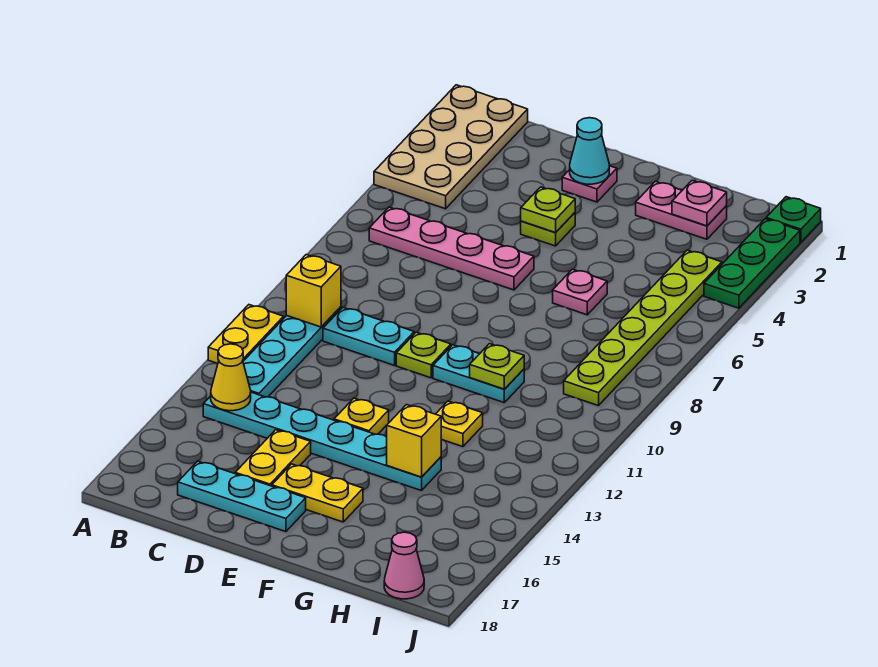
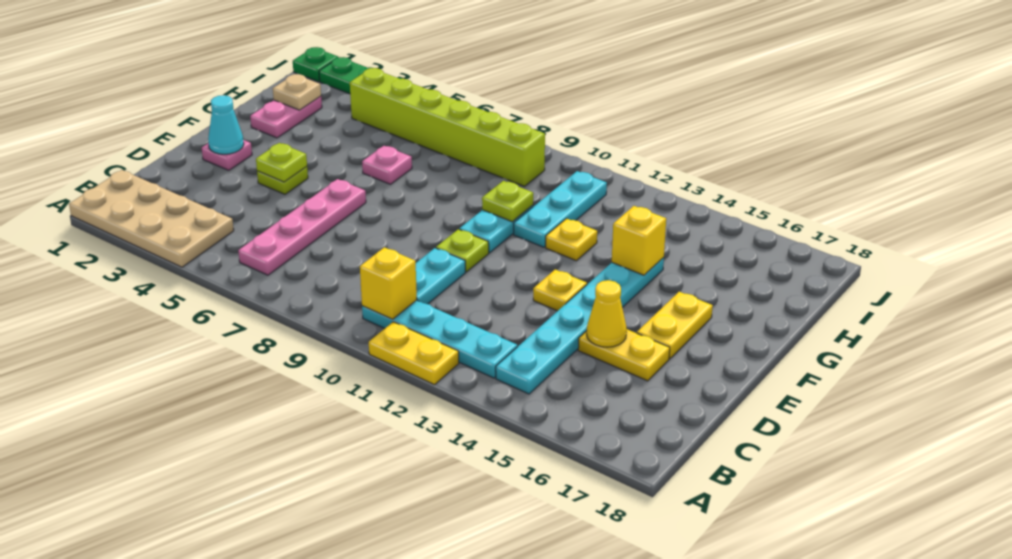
yellow cone B14 level 2 -> yellow cone D15 level 2
cyan plate C17:E17 level 1 -> cyan plate G11:I11 level 1
pink plate H2 level 2 -> tan plate H2 level 2
lime plate I4:I9 level 1 -> lime brick I4:I9 level 1
pink cone I18 level 1 -> none

